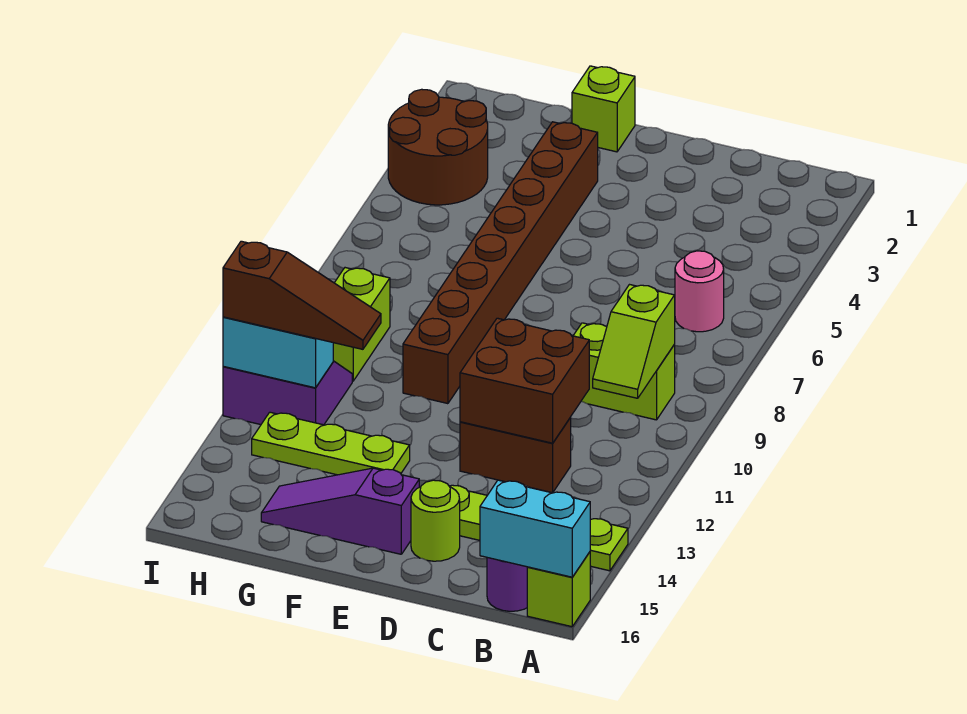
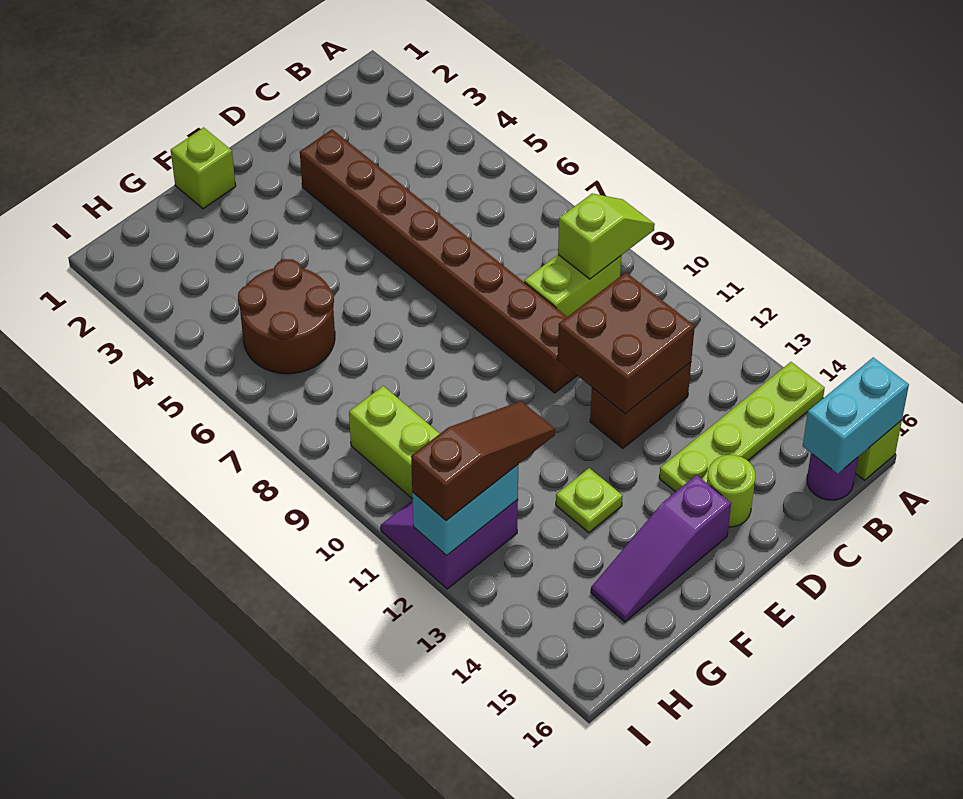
pink round brick B6 level 1 -> none
lime slope B9:B10 level 2 top 9 -> lime slope A9:B9 level 2 top B
brown brick F3:F10 level 1 -> brown brick D3:D10 level 1
lime plate F13:H13 level 1 -> lime plate F13 level 1
brown round brick H3:I4 level 1 -> brown round brick G5:H6 level 1

